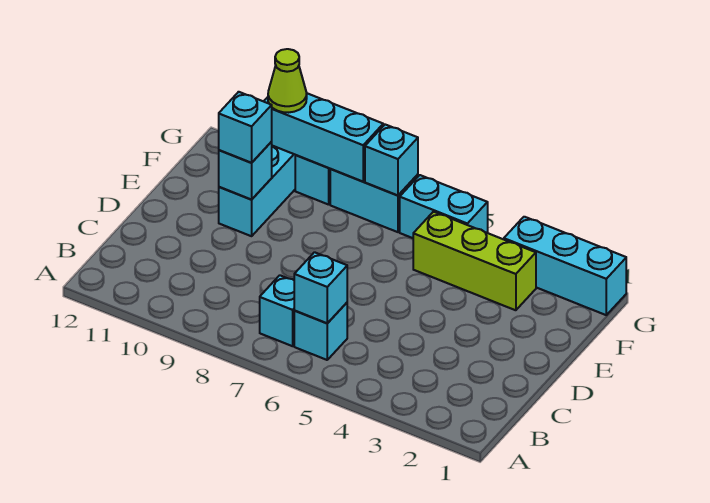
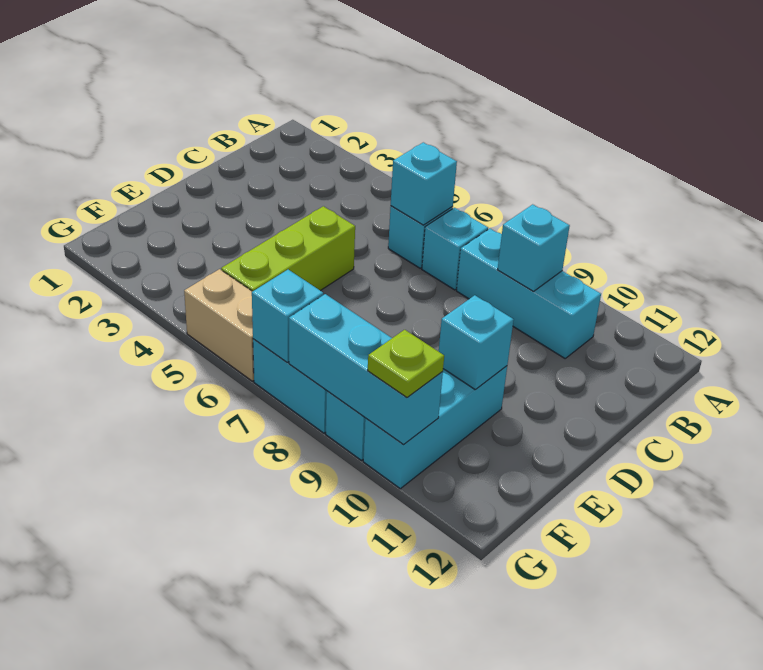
cyan brick E10 level 3 -> cyan brick B9 level 2
lime brick F3:F5 level 1 -> lime brick D5:F5 level 1
cyan brick G1:G3 level 1 -> cyan brick B8:B10 level 1
cyan brick G5:G6 level 1 -> tan brick G5:G6 level 1
lime cone G10 level 3 -> lime plate G10 level 3

